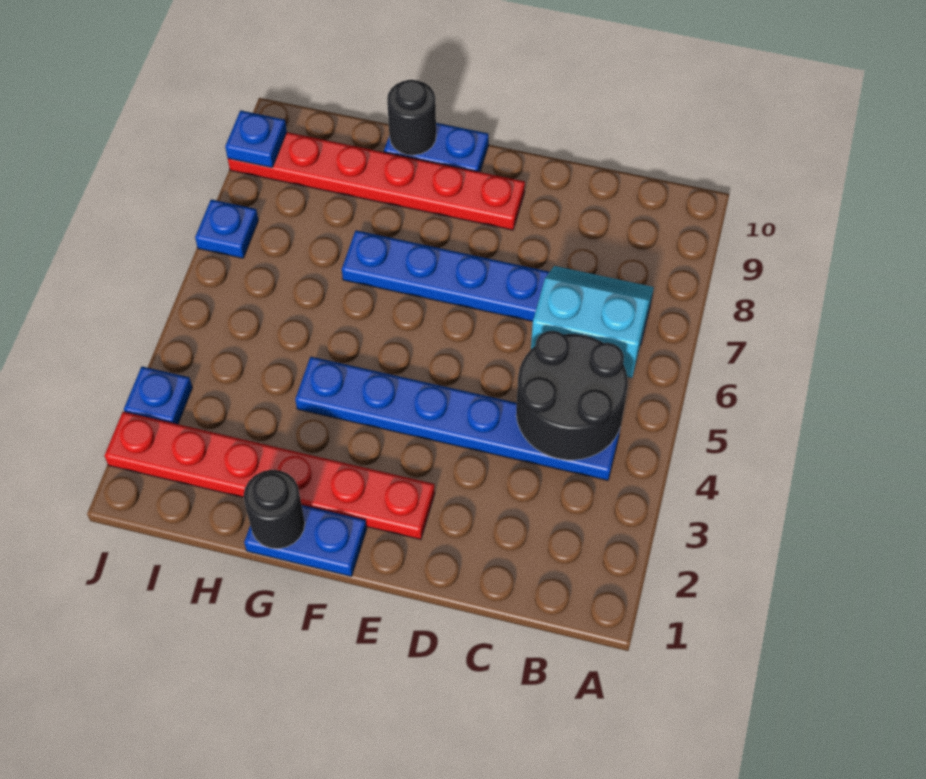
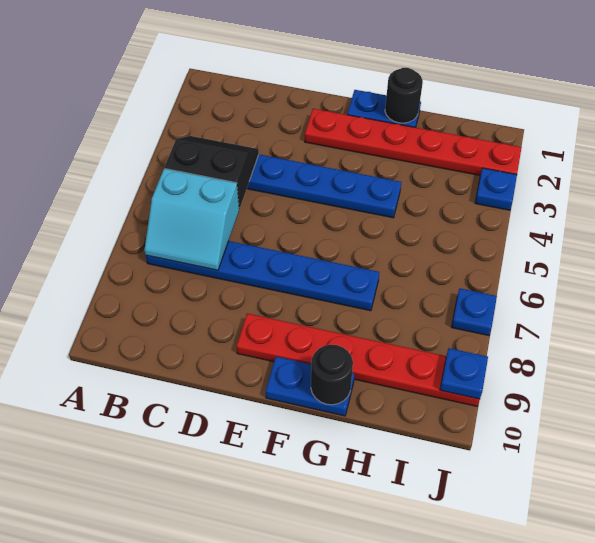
black round brick B4:C5 level 2 -> black slope B4:C5 level 2 top 5

